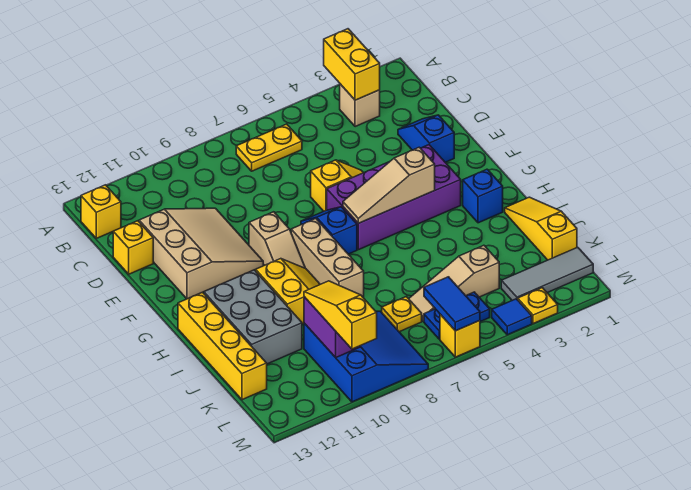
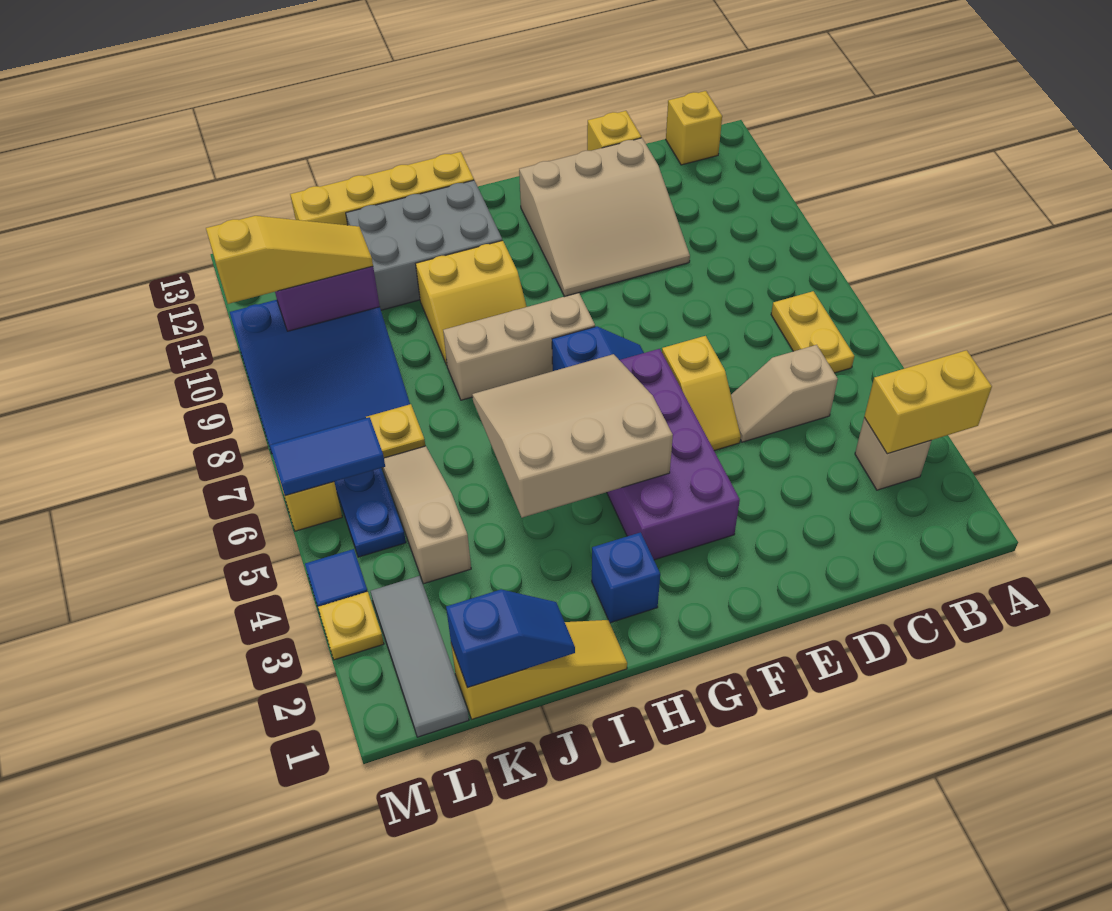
blue slope D2:E2 level 1 top E -> blue slope J1:K1 level 2 top K
tan slope F9:G9 level 1 top F -> tan slope C5:D5 level 1 top C
tan slope G4:G6 level 2 top 4 -> tan slope G4:I6 level 2 top 4

